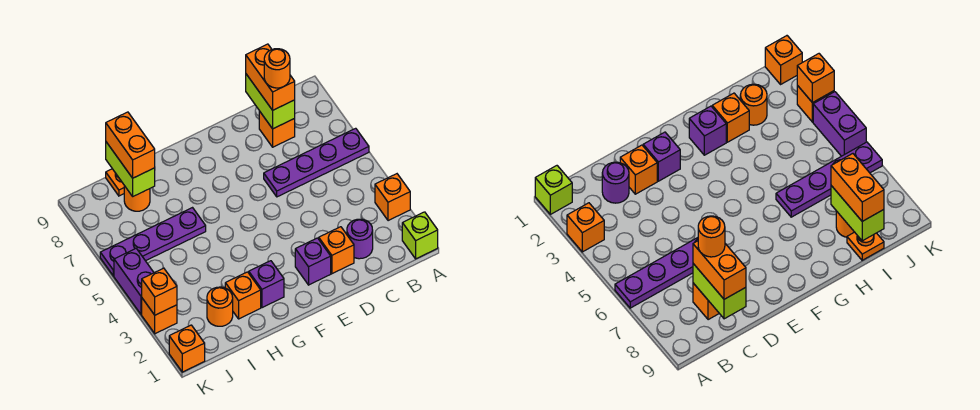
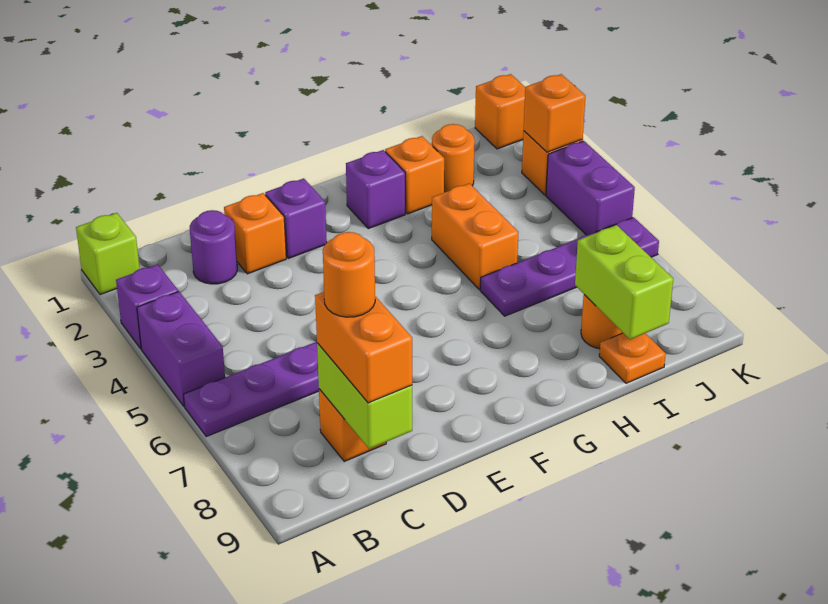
orange brick A3 level 1 -> purple brick A3 level 1
none -> purple brick A4:A5 level 1
orange brick I8:I9 level 3 -> orange brick H4:H5 level 1

